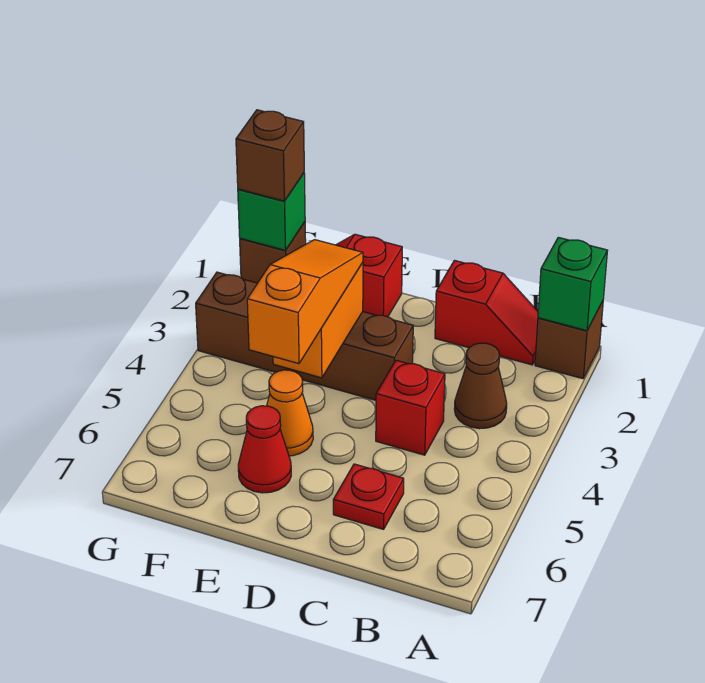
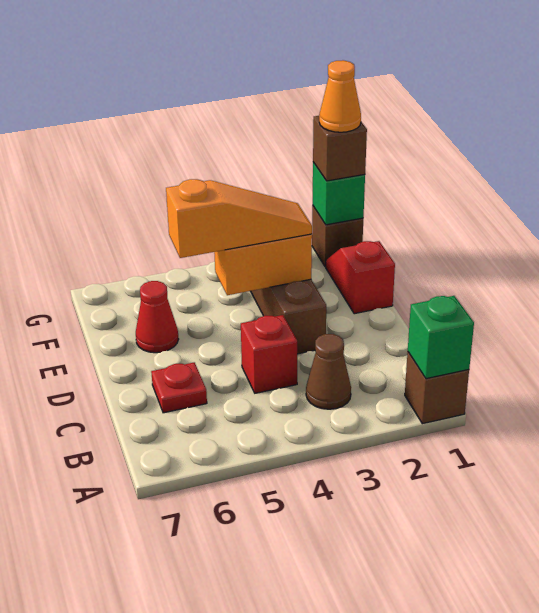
red slope B1:C1 level 1 top C -> none
orange cone E5 level 1 -> orange cone G1 level 4

